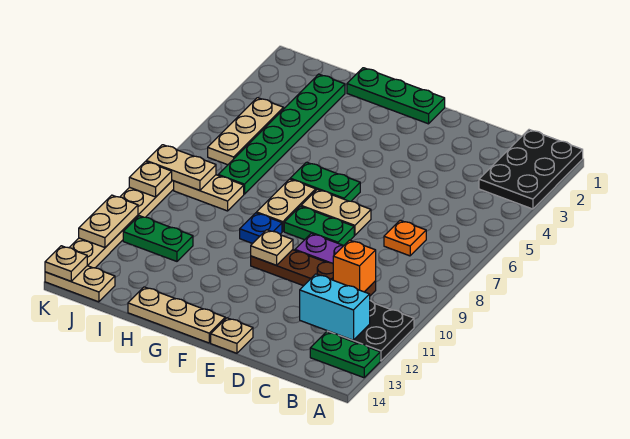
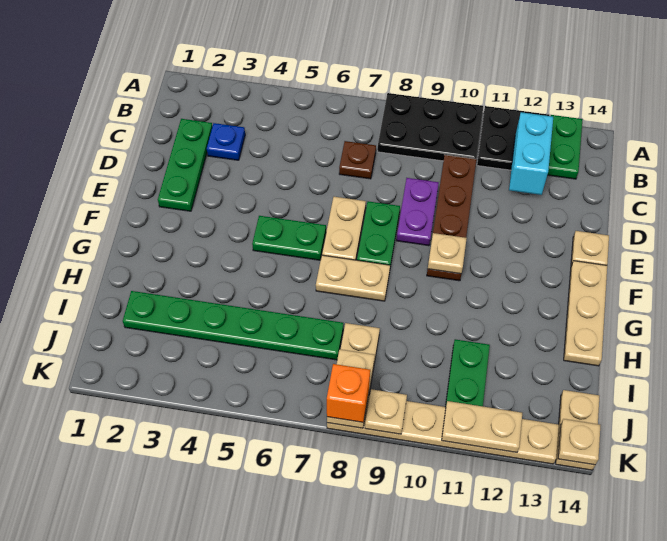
black plate A1:B3 level 1 -> black plate A8:B10 level 1
orange plate C7 level 1 -> brown plate C7 level 1
orange brick C10 level 2 -> orange brick K8 level 3
green plate F1:H1 level 1 -> green plate C2:E2 level 1
green plate F6:G6 level 1 -> green plate F5:F6 level 1
blue plate G9 level 1 -> blue plate C3 level 1
tan plate J4:J6 level 1 -> none

